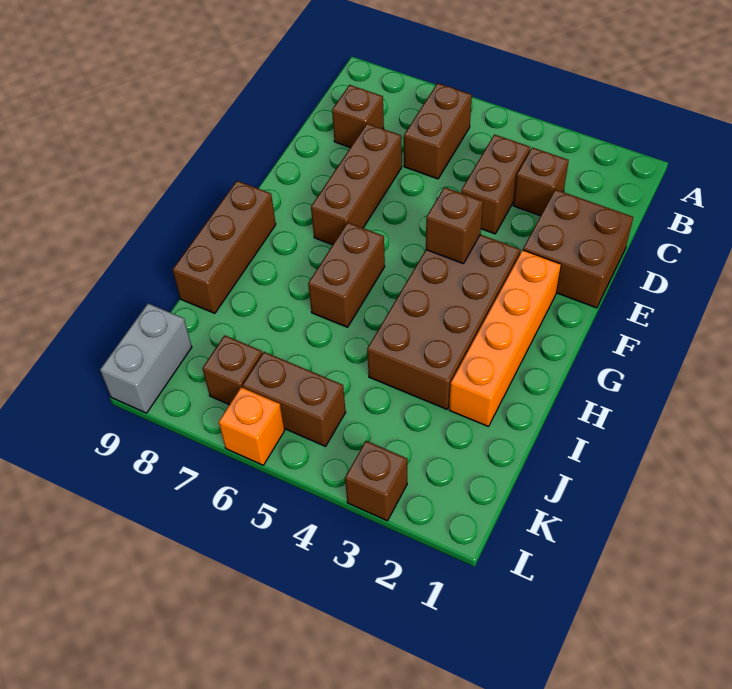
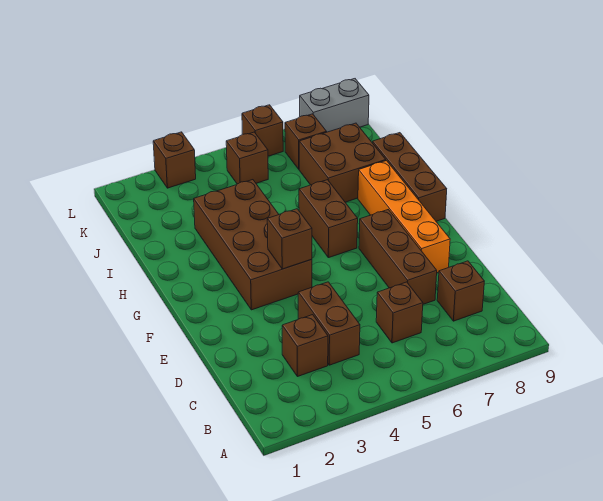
brown brick B6:C6 level 1 -> brown brick C6 level 1
brown brick D1:E2 level 1 -> brown brick I7:J8 level 1
orange brick F2:I2 level 1 -> orange brick E8:H8 level 1
brown brick K5:K6 level 1 -> brown brick K5 level 1
grey brick K9:L9 level 1 -> grey brick L8:L9 level 1
orange brick L6 level 1 -> brown brick L6 level 1

